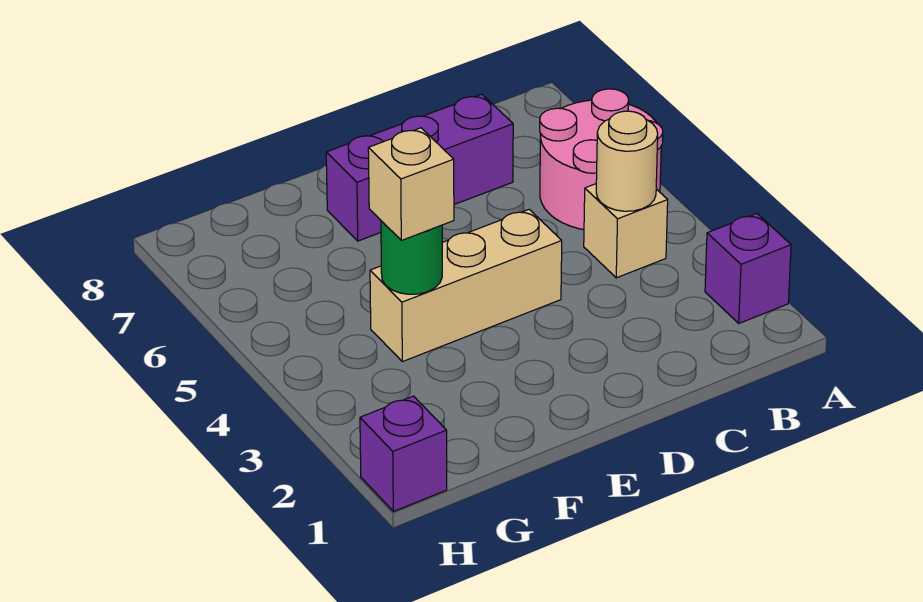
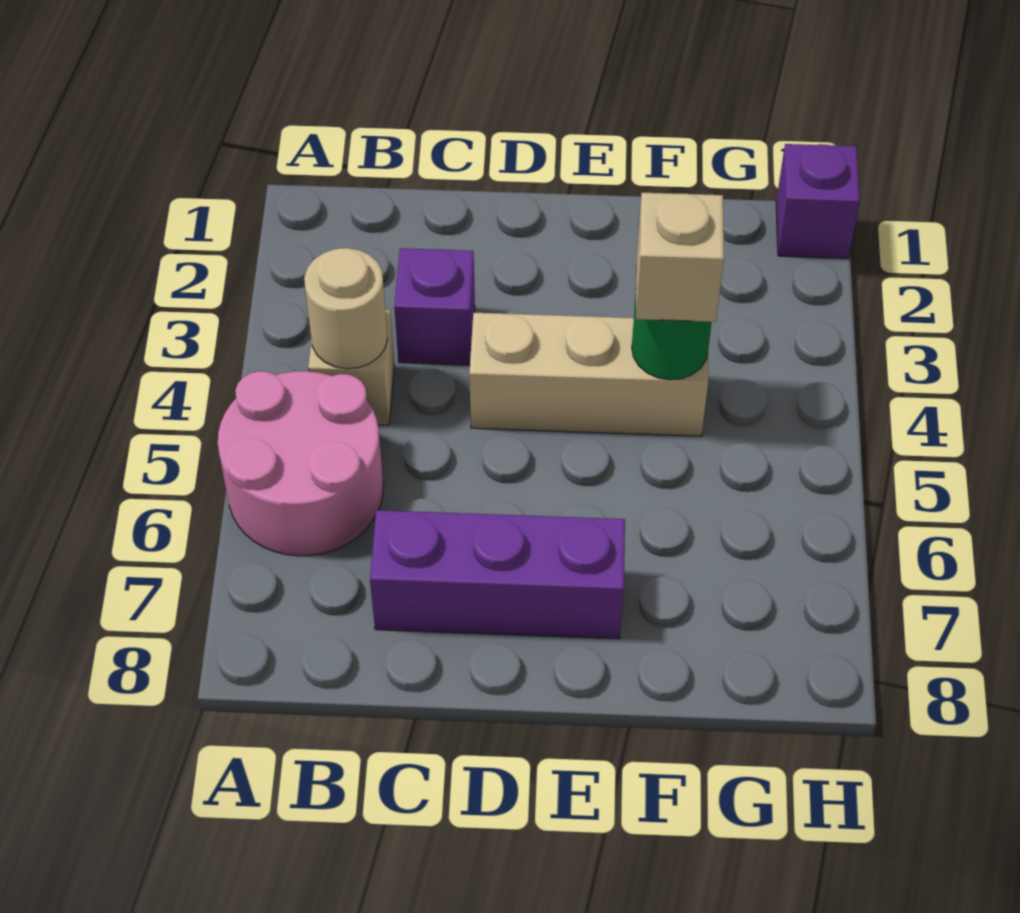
purple brick A2 level 1 -> purple brick C3 level 1

